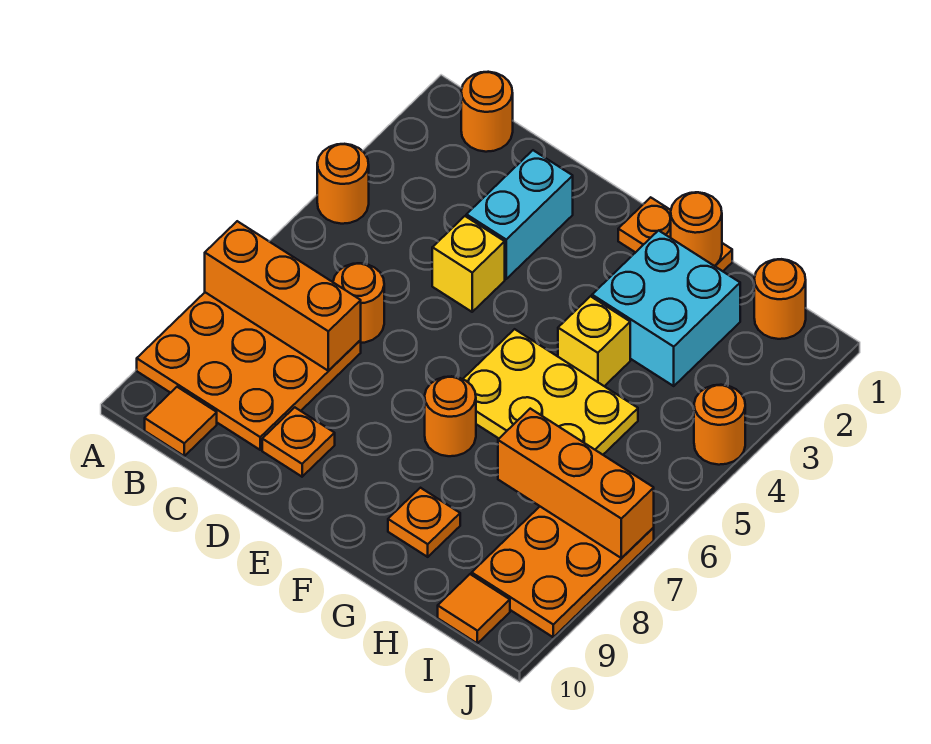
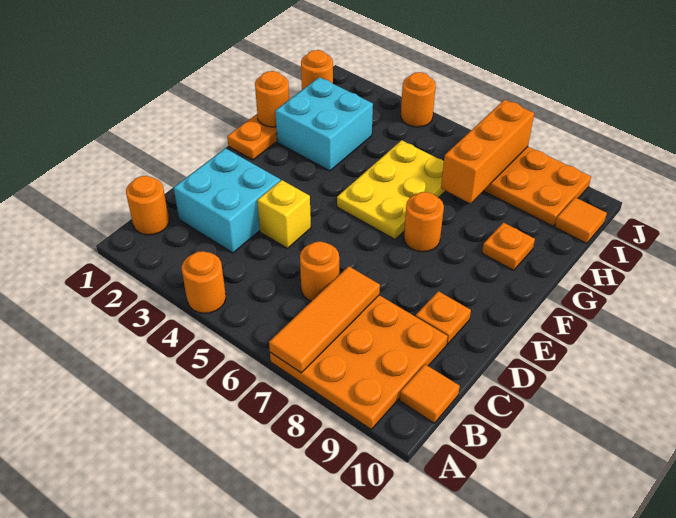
orange brick A7:C7 level 2 -> orange tile A7:C7 level 2
cyan brick D2:D3 level 1 -> cyan brick C2:D3 level 1
yellow brick G4 level 1 -> none

